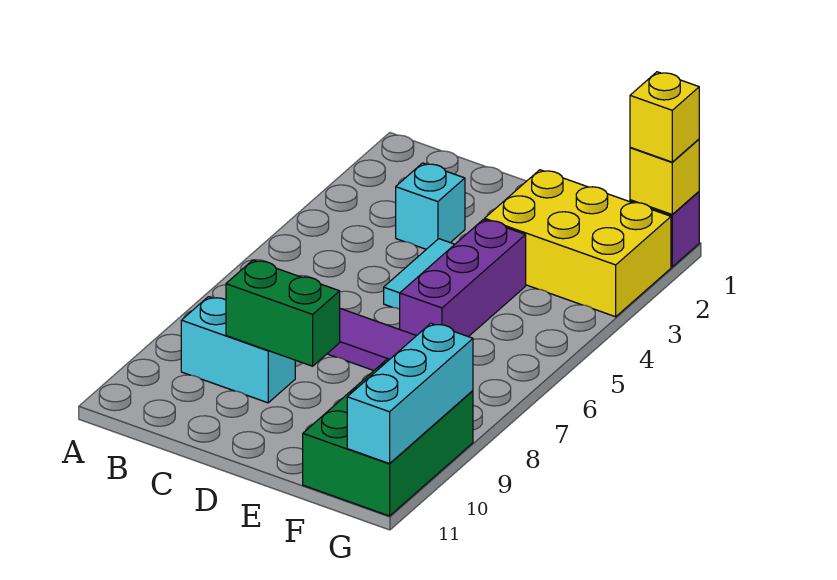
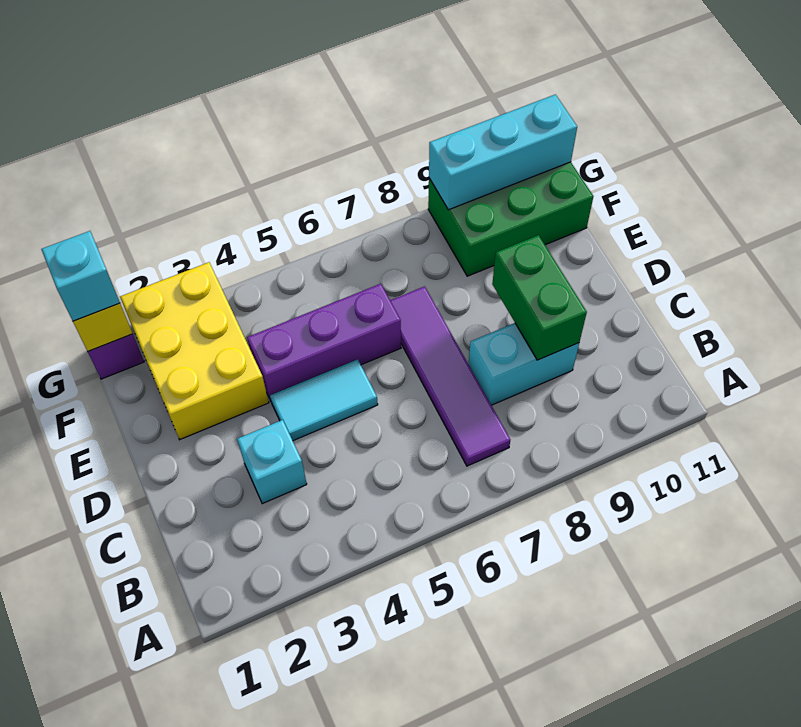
cyan brick B9:C9 level 1 -> cyan brick C8:C9 level 1
yellow brick G1 level 3 -> cyan brick G1 level 3

